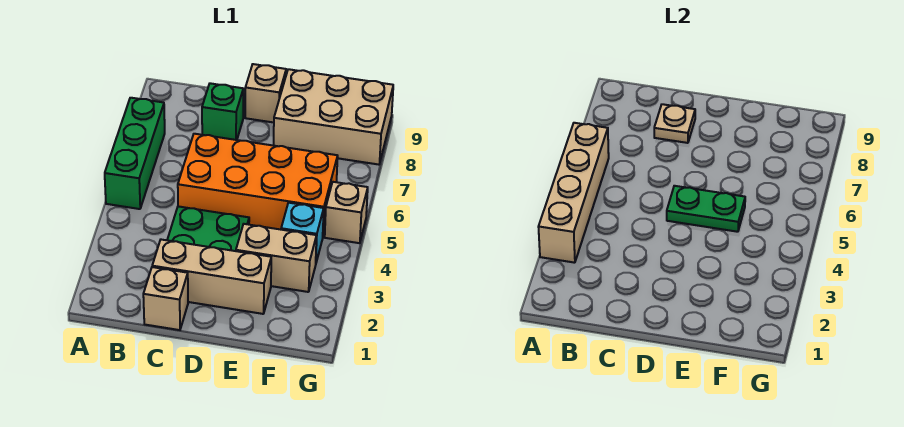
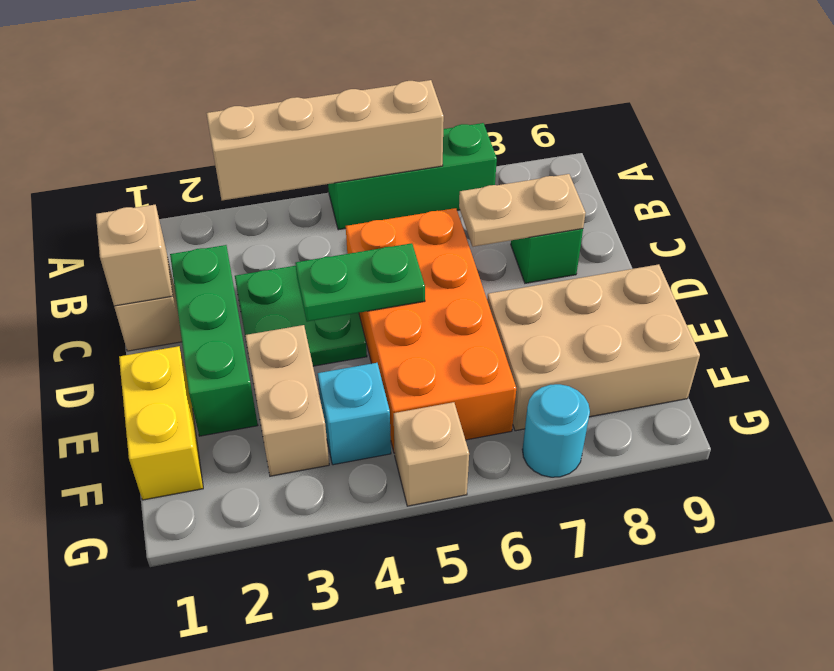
tan brick C2:E2 level 1 -> green brick C2:E2 level 1
tan plate C8 level 2 -> tan plate C7:C8 level 2
green plate D5:E5 level 2 -> green plate D4:D5 level 2
tan brick D9 level 1 -> tan brick C1 level 2
none -> yellow brick E1:F1 level 1
tan brick E8:G9 level 1 -> tan brick E7:F9 level 1
none -> cyan round brick G7 level 1

